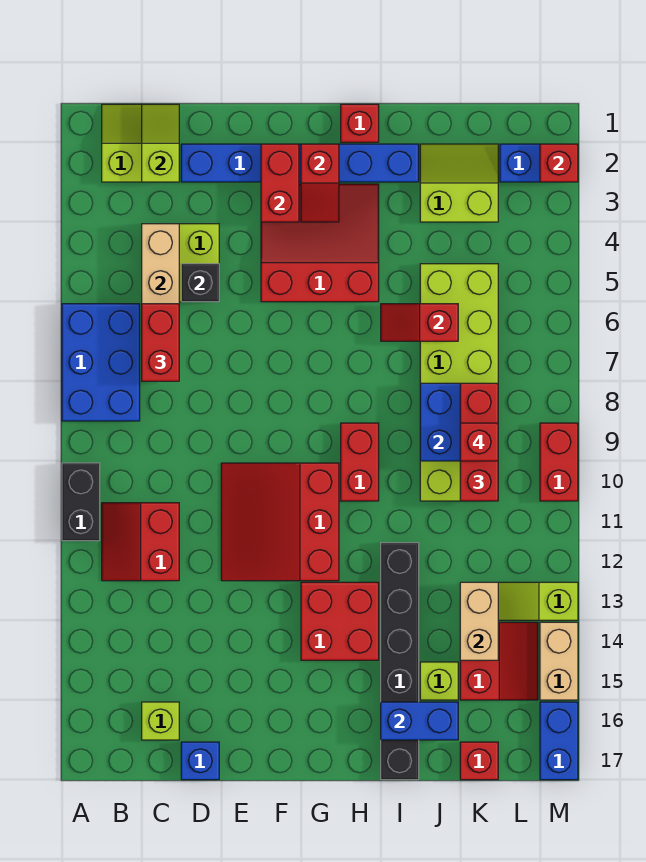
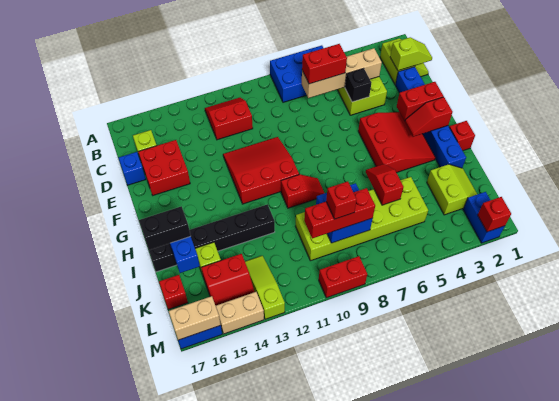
black brick A10:A11 level 1 -> black brick I16:I17 level 3
red brick G13:H14 level 1 -> red brick D15:E16 level 1
red brick H9:H10 level 1 -> red slope H9:H10 level 1 top 10
tan brick K13:K14 level 2 -> tan brick M16:M17 level 2

